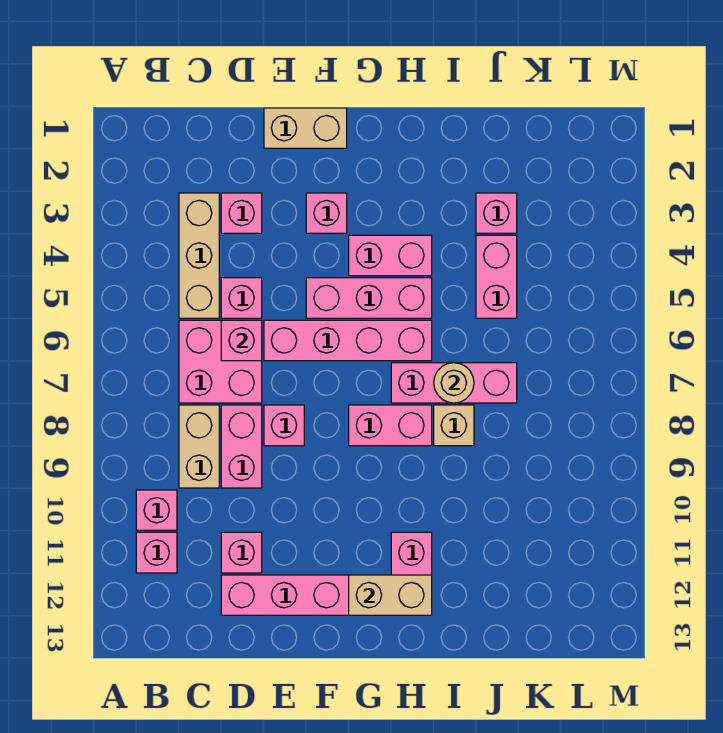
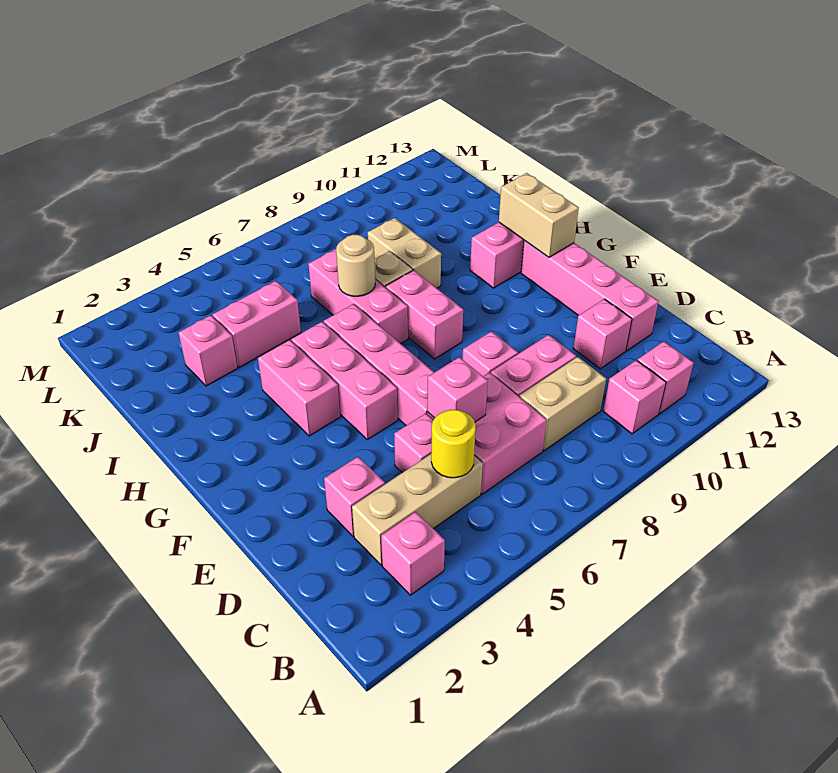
none -> yellow round brick C5 level 2
tan brick E1:F1 level 1 -> tan brick I9:J9 level 1
pink brick F3 level 1 -> pink brick B3 level 1

